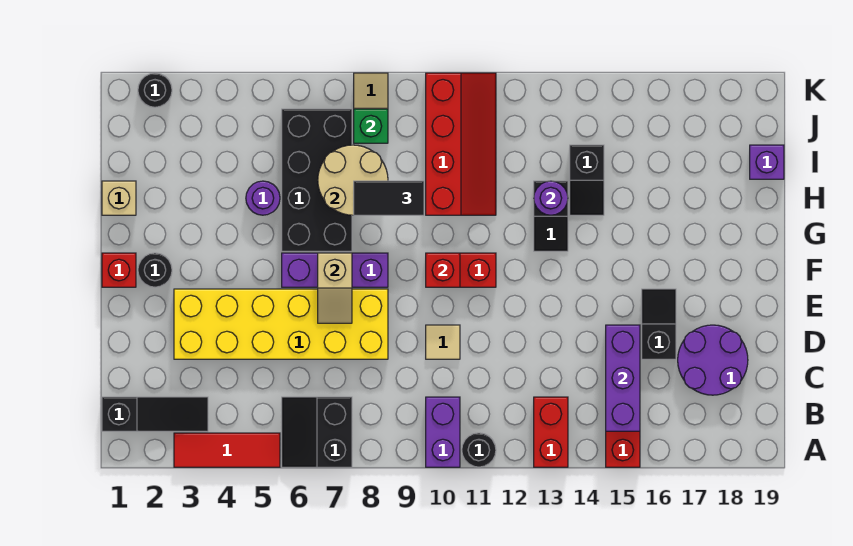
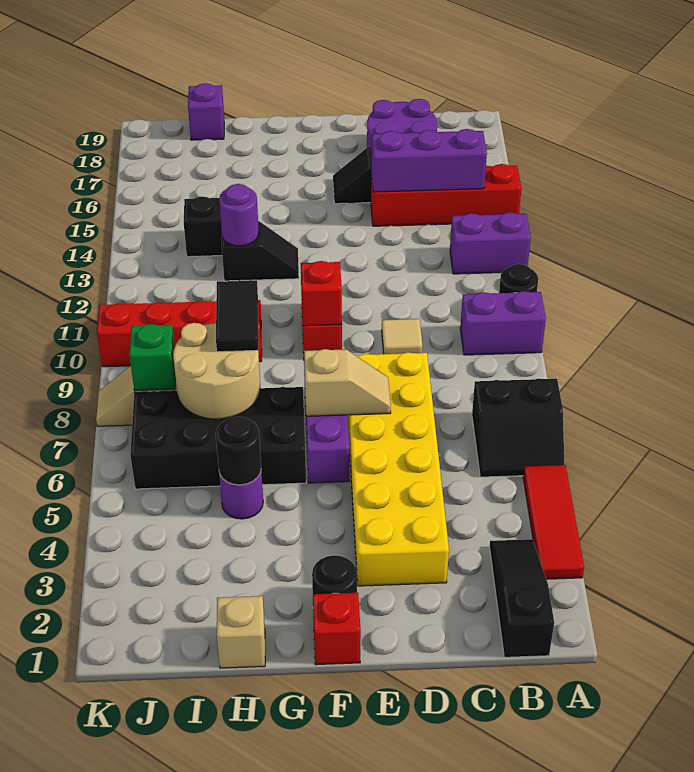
red brick A13:B13 level 1 -> purple brick A13:B13 level 1
black round brick K2 level 1 -> black round brick H5 level 2

